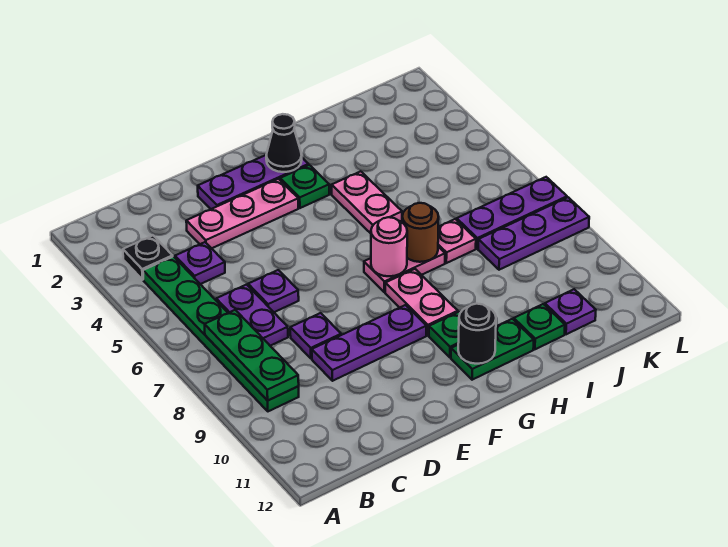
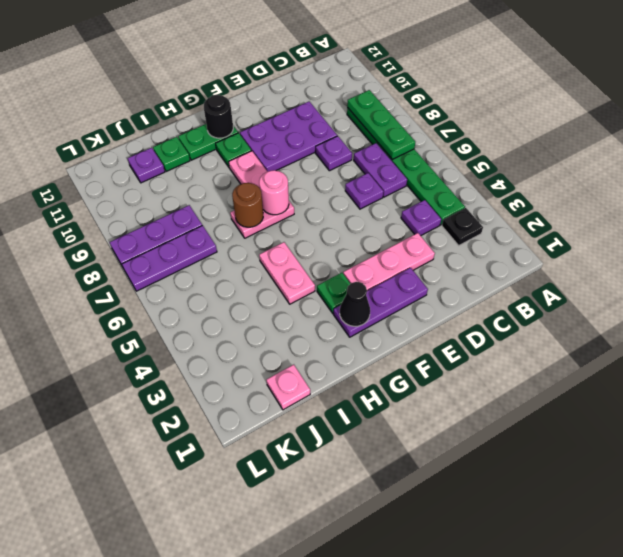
purple plate D9:F9 level 1 -> purple plate D9:F10 level 1
pink plate I7 level 1 -> pink plate J1 level 1

